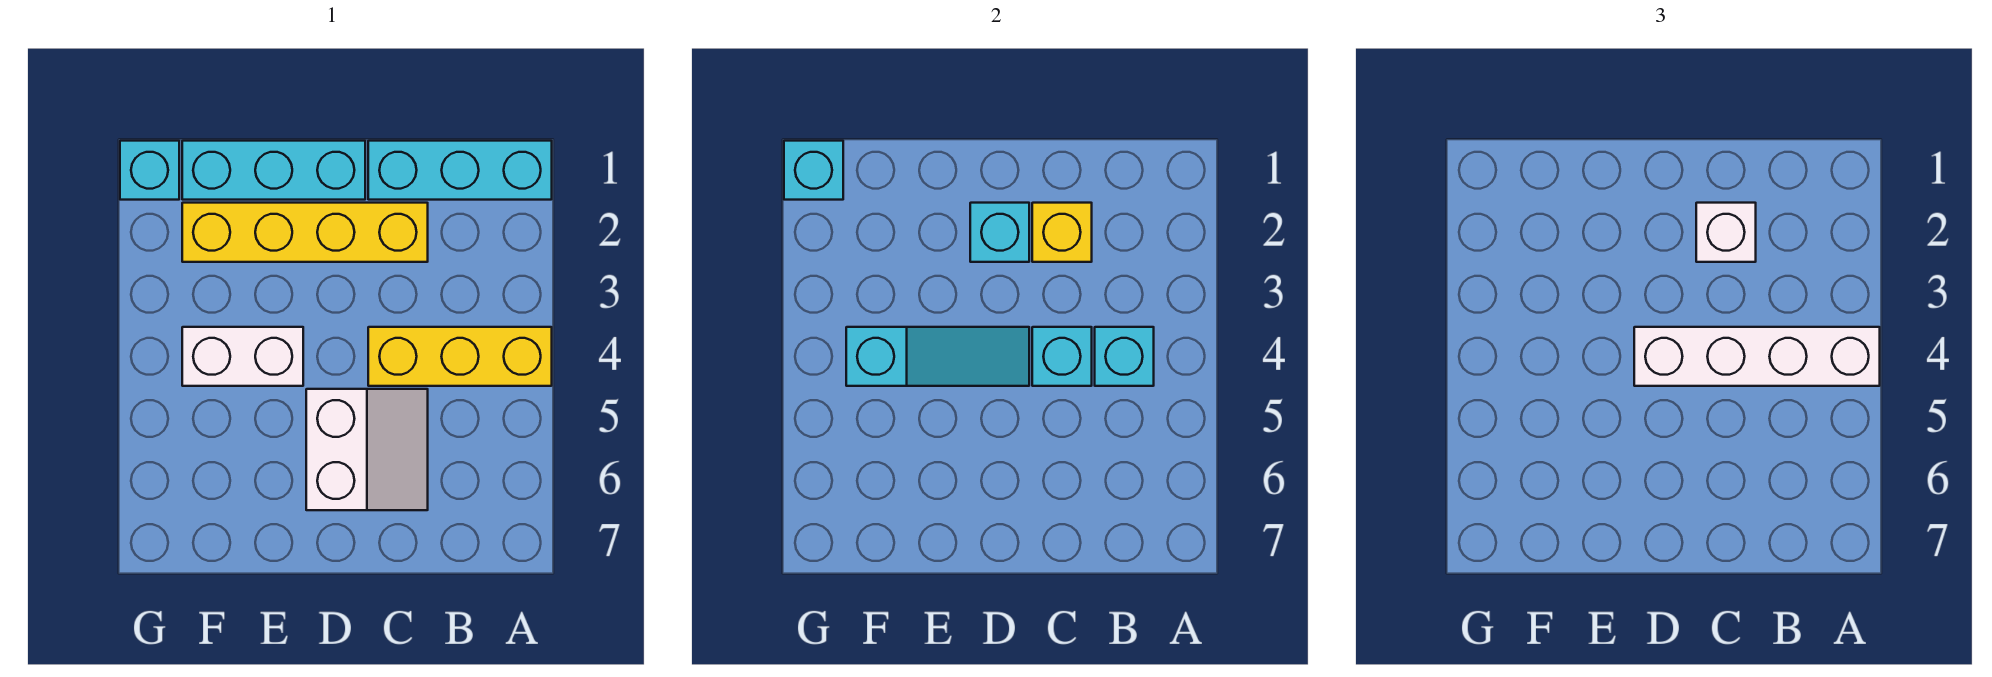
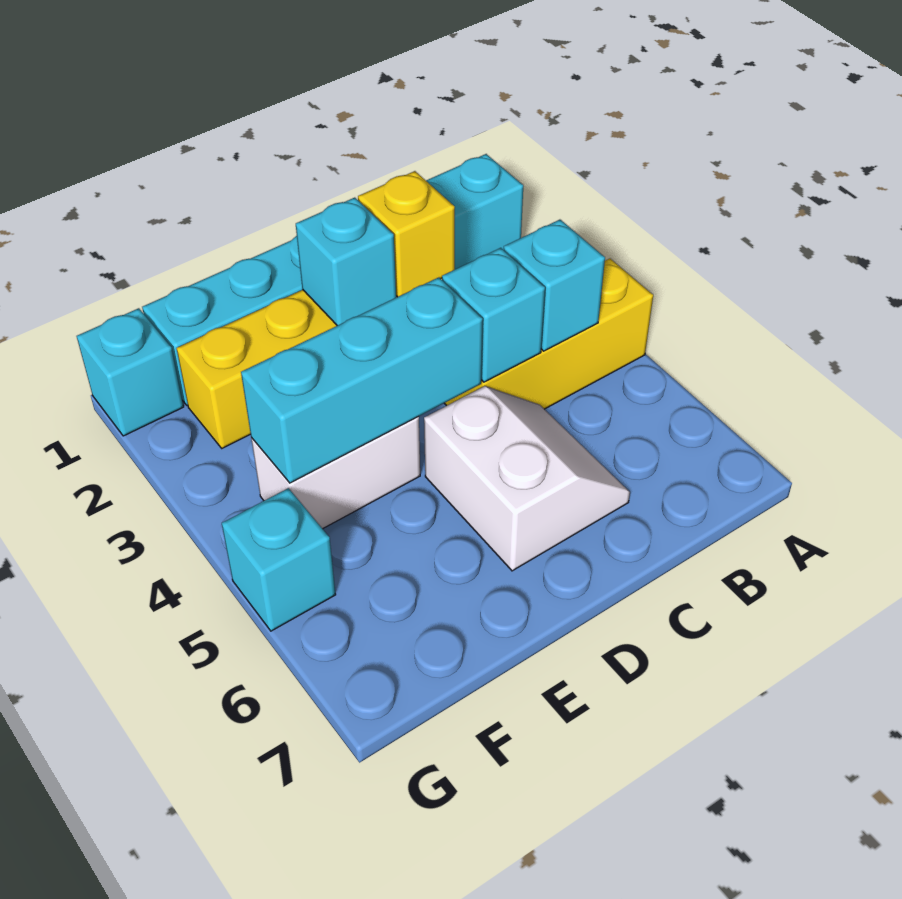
white brick A4:D4 level 3 -> none
white brick C2 level 3 -> none
cyan slope D4:F4 level 2 top F -> cyan brick D4:F4 level 2
cyan brick G1 level 2 -> cyan brick G5 level 1

